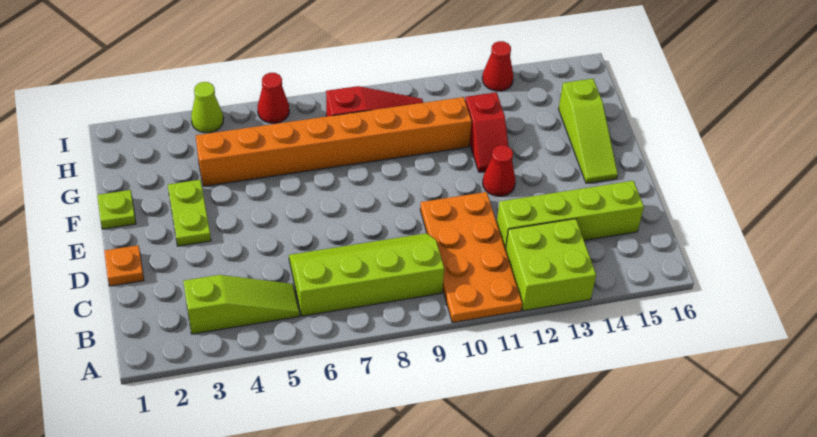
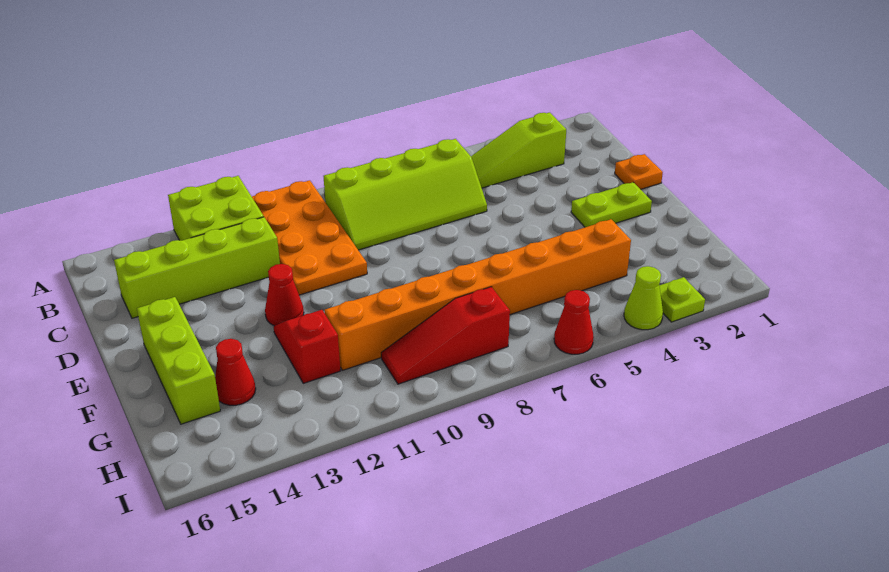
lime plate E3:F3 level 1 -> lime plate E2:E3 level 1
lime slope E15:G15 level 1 top G -> lime brick E15:G15 level 1
lime plate F1 level 1 -> lime plate I3 level 1
red cone I13 level 1 -> red cone G14 level 1

